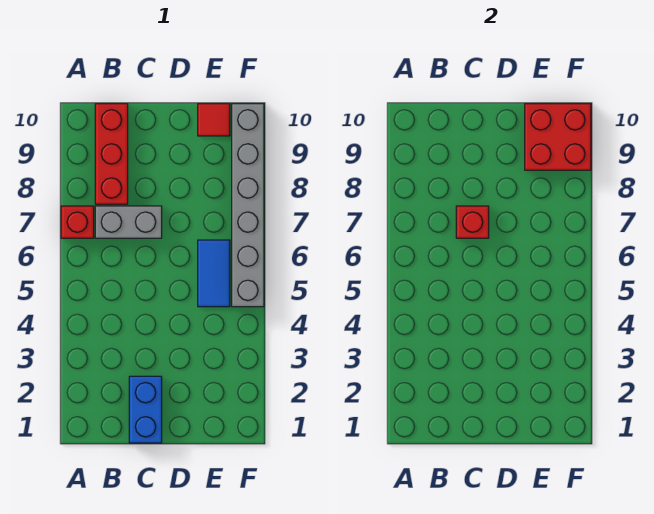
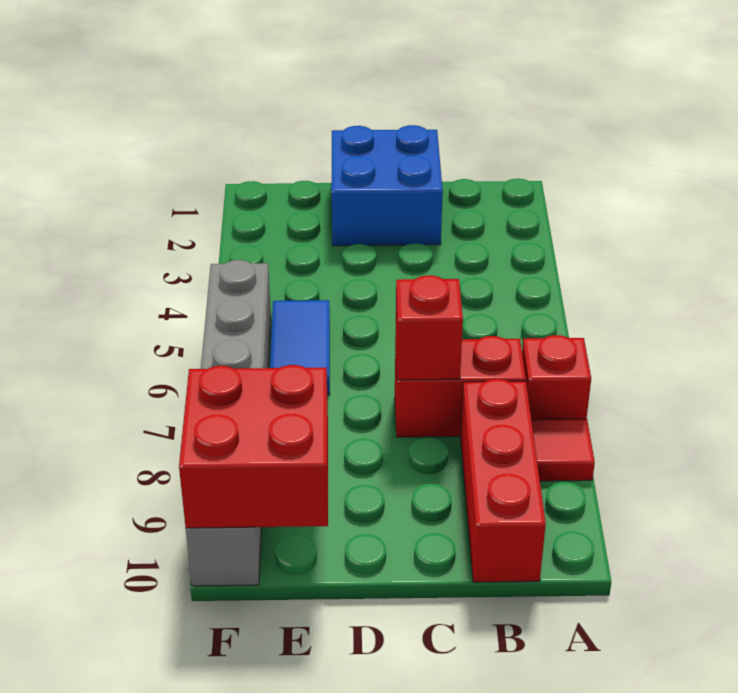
grey brick B7:C7 level 1 -> red brick B7:C7 level 1
blue brick C1:C2 level 1 -> blue brick C1:D2 level 1
red tile E10 level 1 -> red tile A8 level 1

